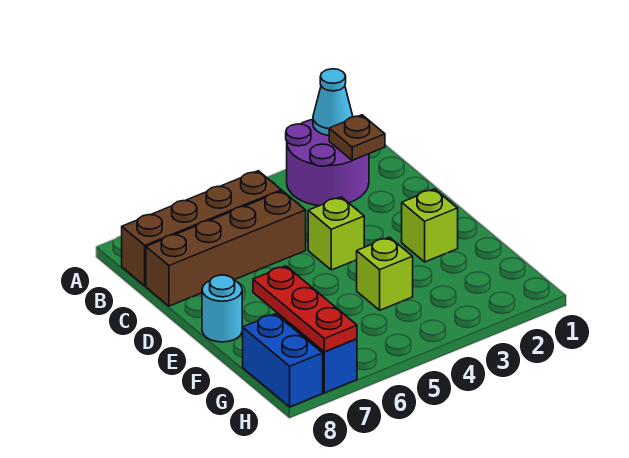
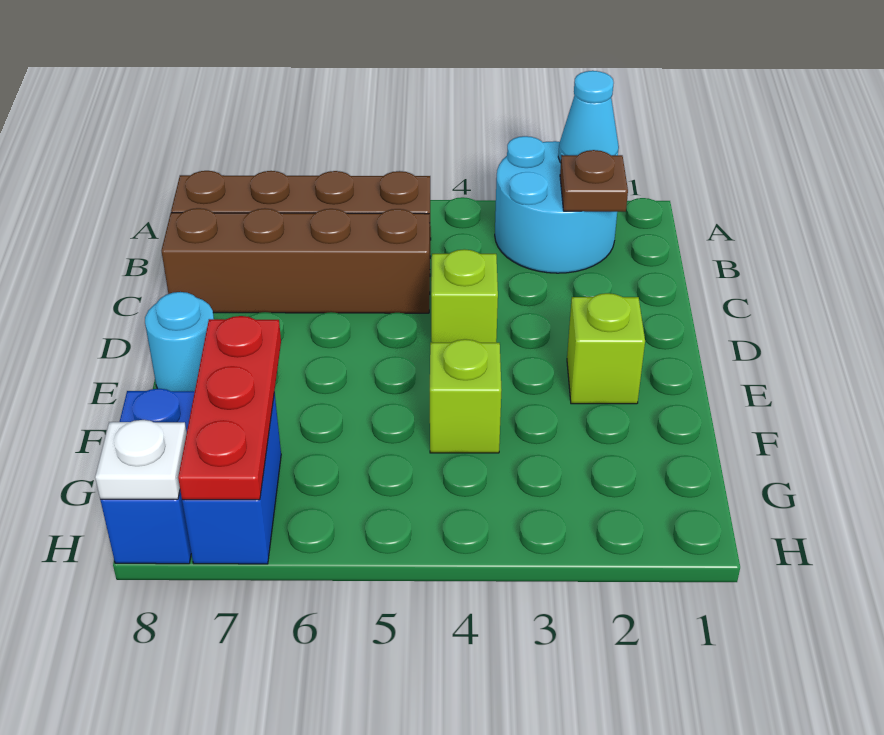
purple round brick A2:B3 level 1 -> cyan round brick A2:B3 level 1
none -> white plate H8 level 2

